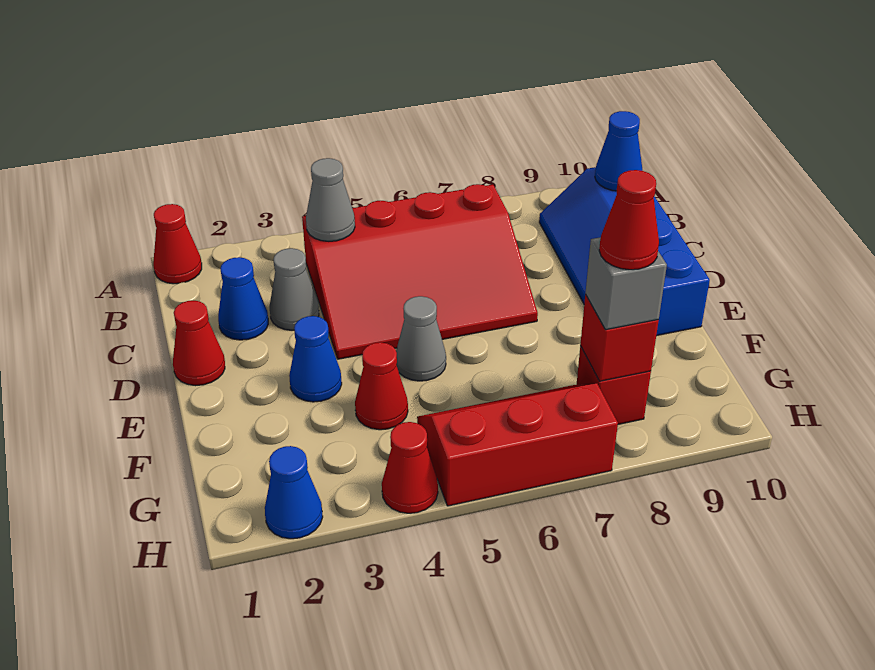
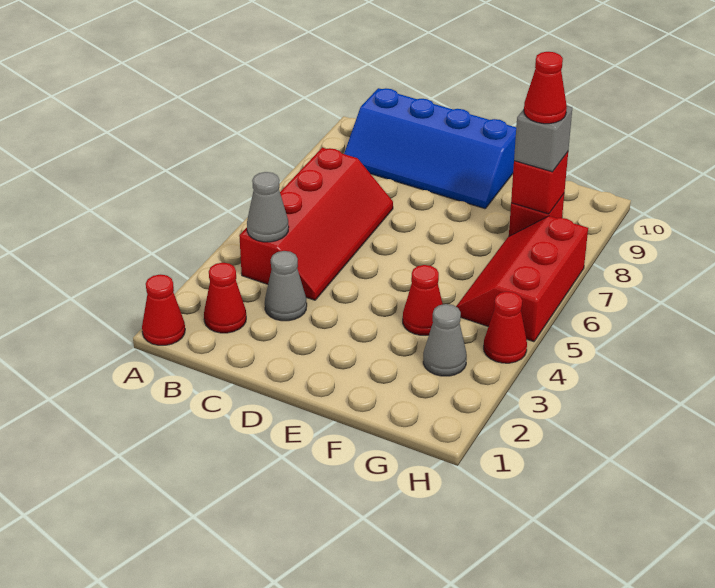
red slope B4:D7 level 1 top B -> red slope B4:C7 level 1 top B
blue cone B10 level 2 -> none
blue cone C2 level 1 -> none
red cone D1 level 1 -> red cone B2 level 1
blue cone E3 level 1 -> none
grey cone E5 level 1 -> grey cone G3 level 1
blue cone H2 level 1 -> none

